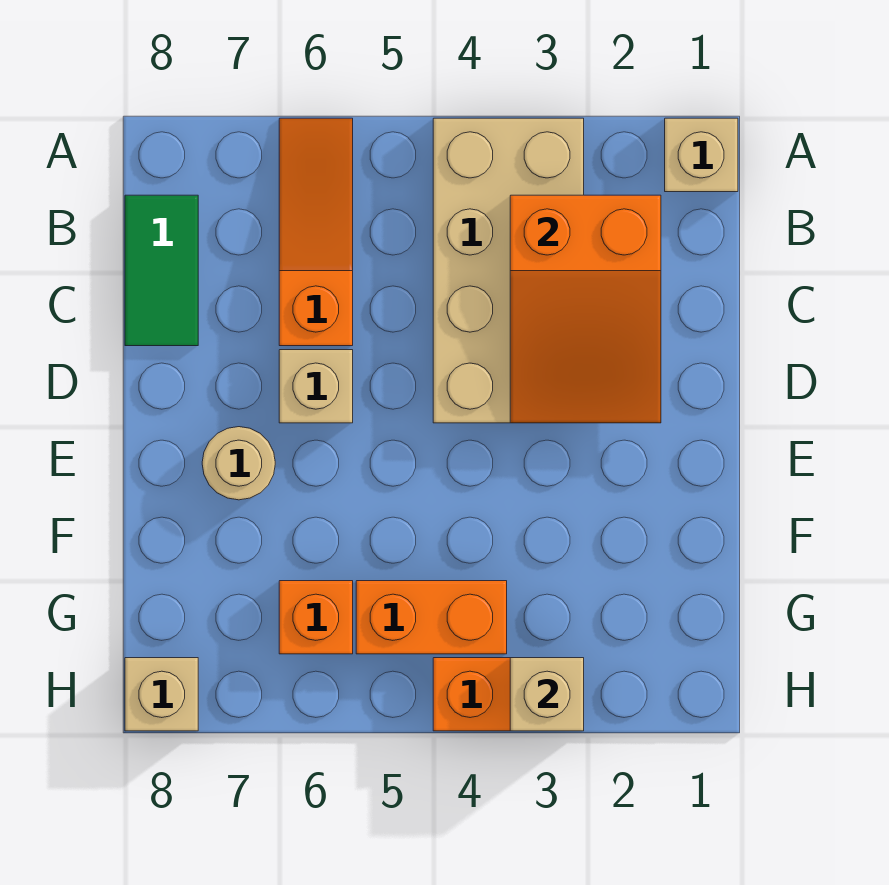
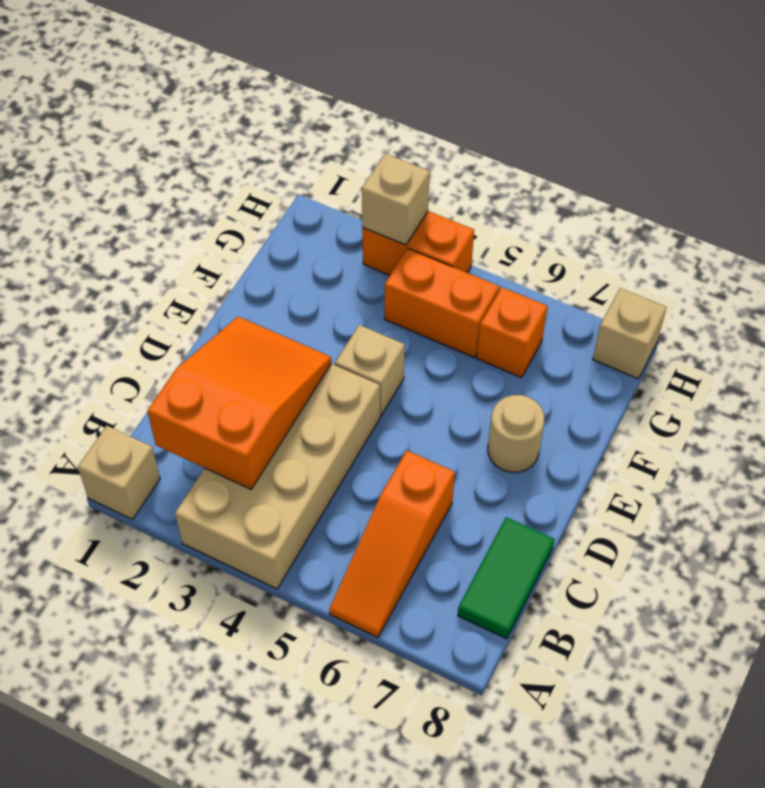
tan brick D6 level 1 -> tan brick E4 level 1

